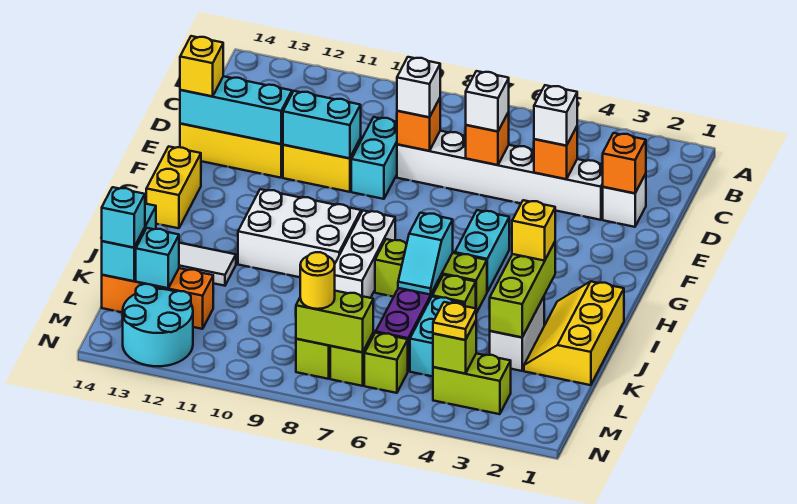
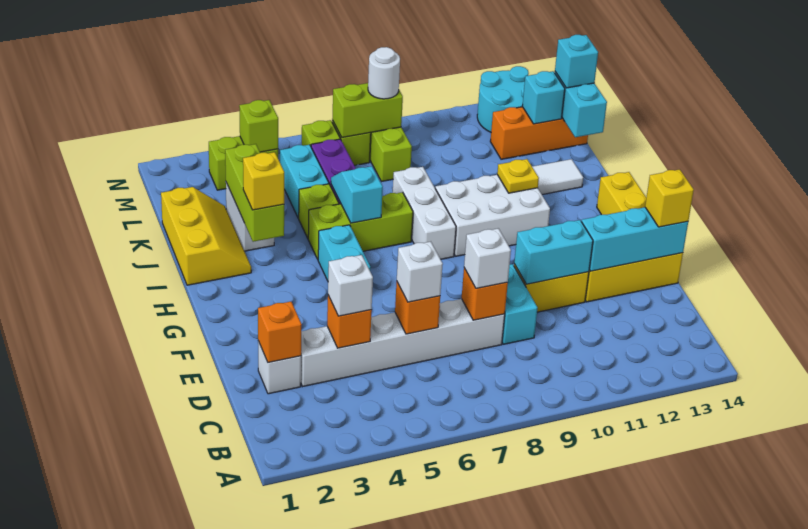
yellow plate M4 level 3 -> yellow plate I11 level 2
yellow round brick M8 level 3 -> white round brick M8 level 3

